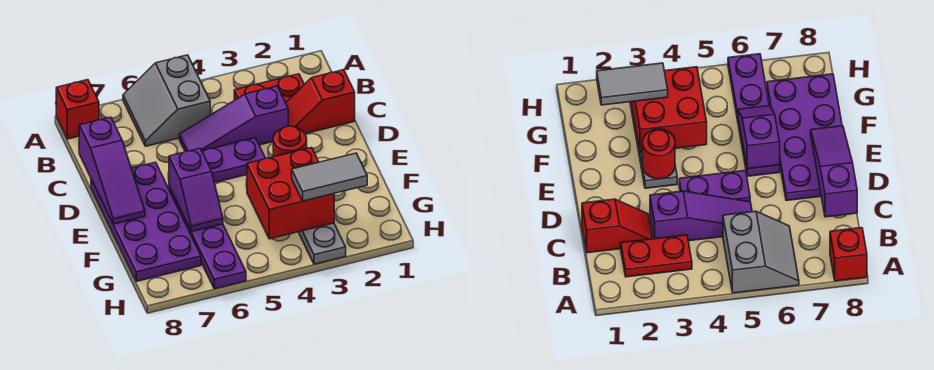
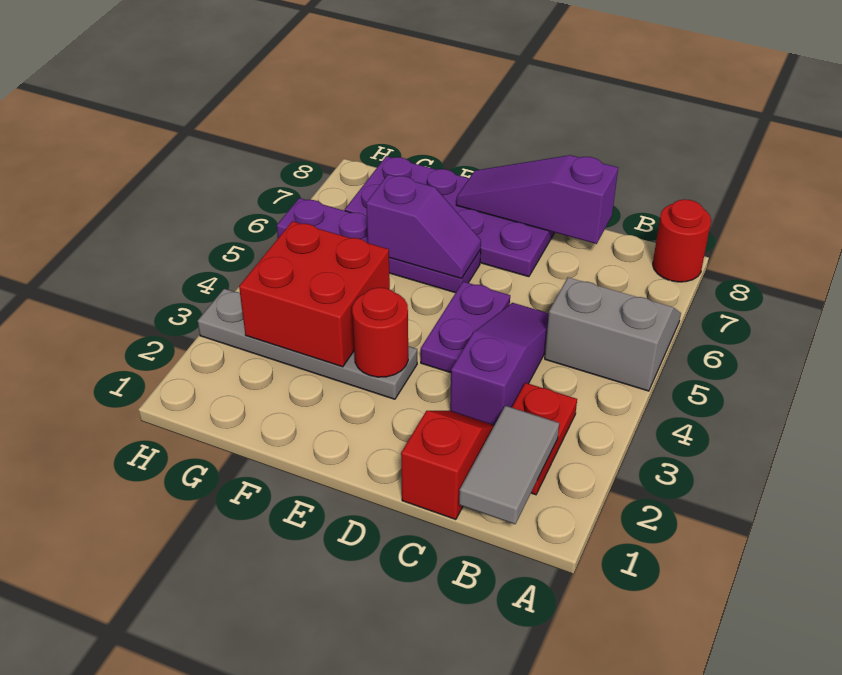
red brick A8 level 1 -> red round brick A8 level 1
purple slope E6:F6 level 2 top E -> purple slope E6:F6 level 2 top F
grey tile G2:G3 level 3 -> grey tile B1:B2 level 2

